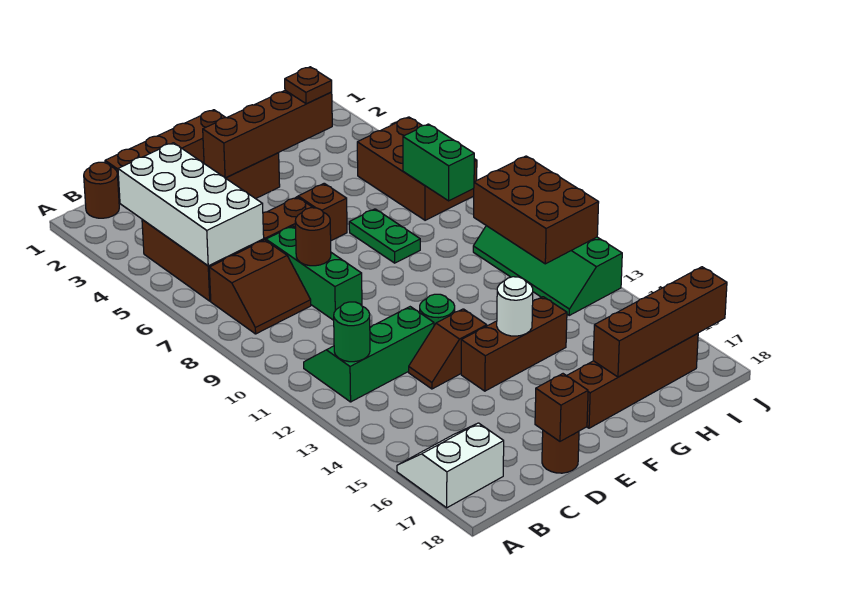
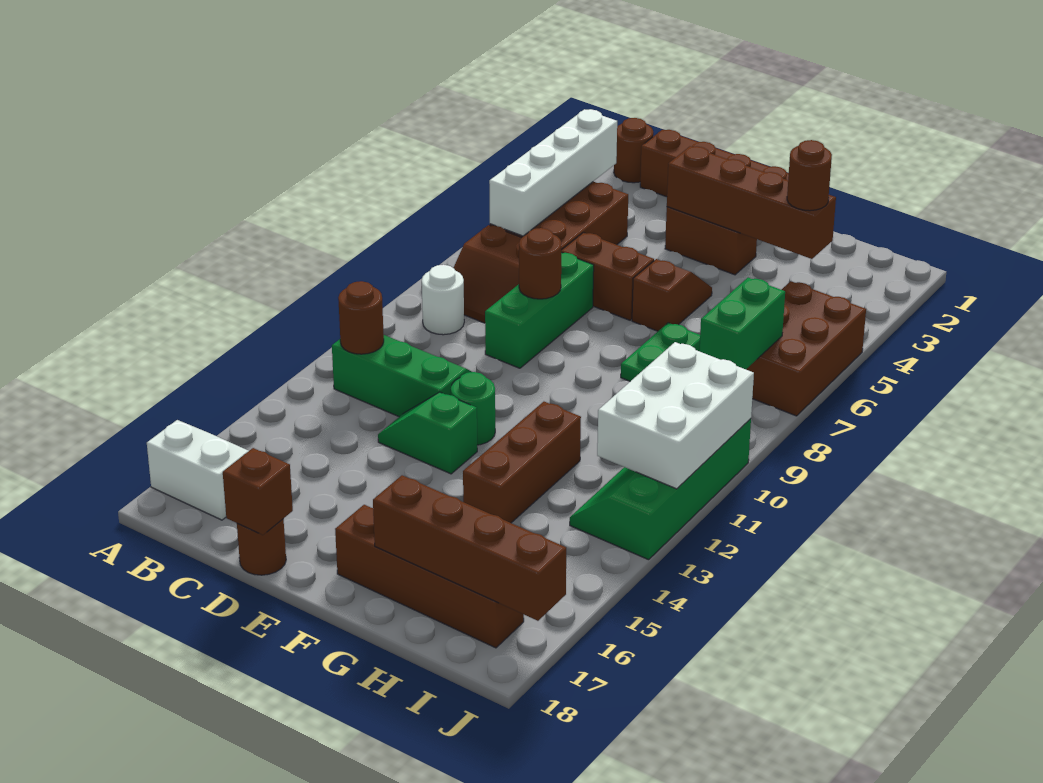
white brick B3:C6 level 2 -> white brick B3:B6 level 2
green round brick B12 level 2 -> brown round brick B12 level 2
brown slope D13:E13 level 1 top E -> green slope D13:E13 level 1 top E
brown brick E14:G14 level 1 -> brown brick G12:G14 level 1
white round brick F14 level 2 -> white round brick B9 level 1
brown plate H3 level 3 -> brown round brick H3 level 3
brown brick I10:J12 level 2 -> white brick I10:J12 level 2

